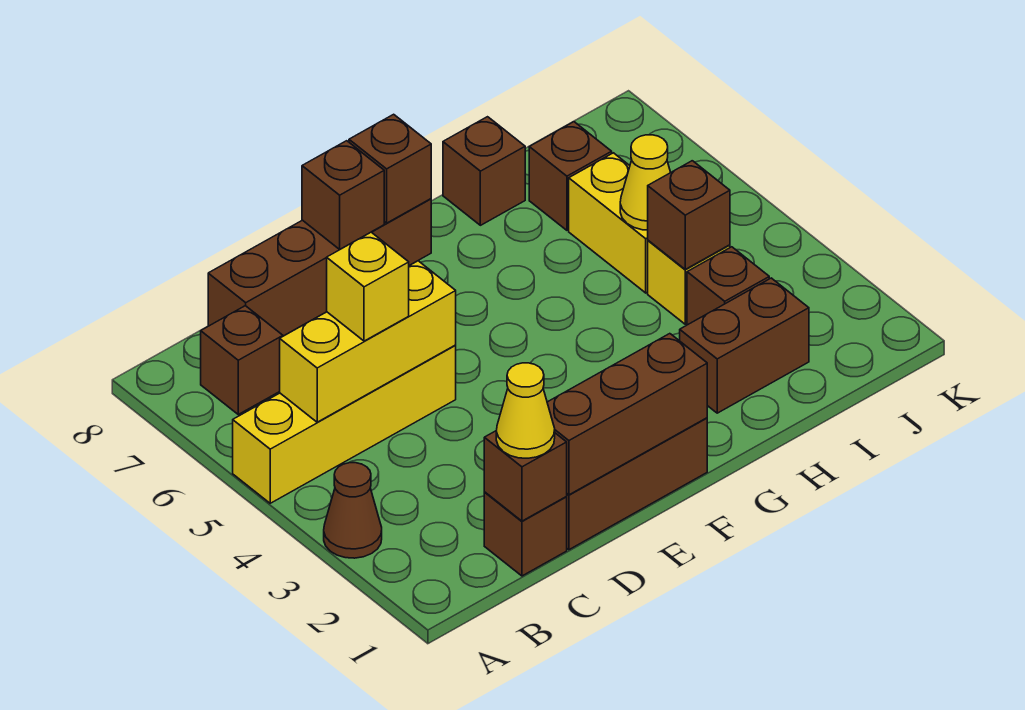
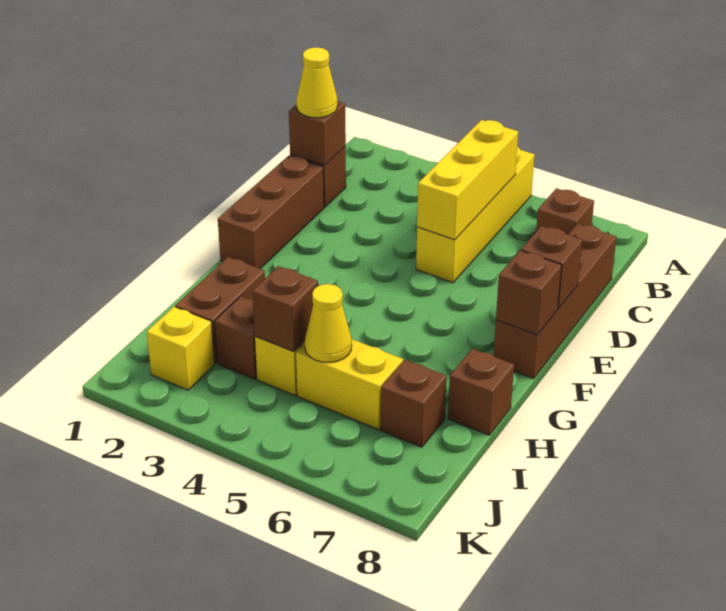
brown cone A3 level 1 -> none
yellow brick C5 level 3 -> yellow brick J2 level 1
brown brick D1:F1 level 2 -> none

